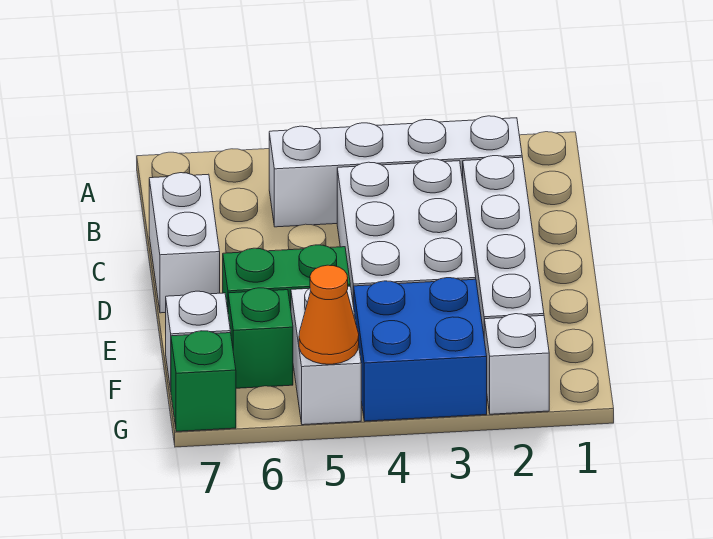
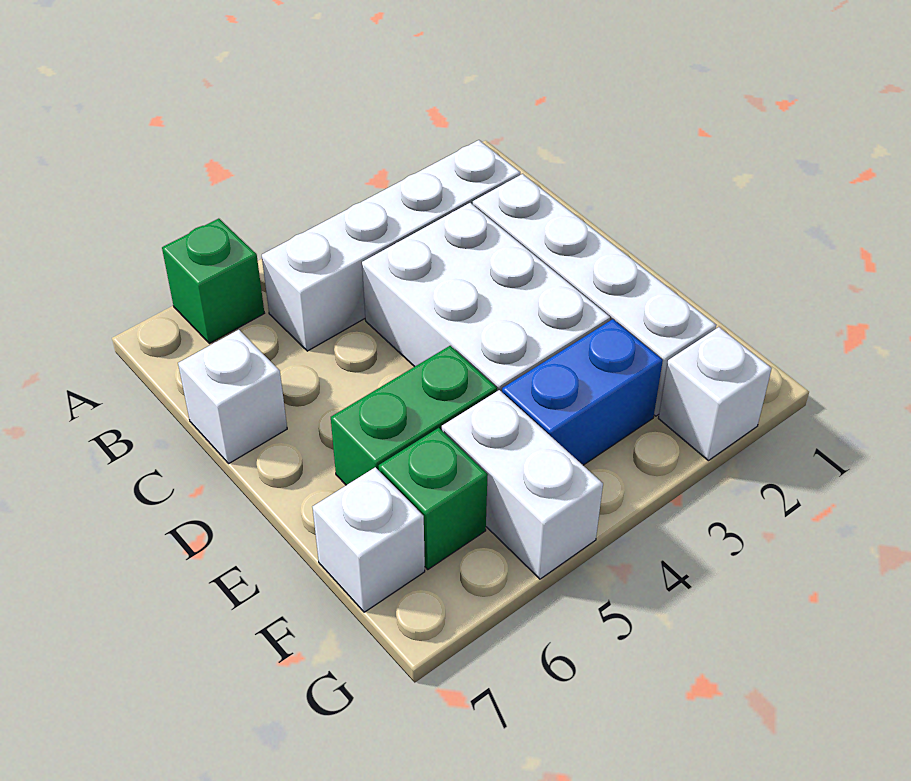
white brick C7:D7 level 1 -> white brick C7 level 1
blue brick F3:G4 level 1 -> blue brick F3:F4 level 1
orange cone G5 level 2 -> none
green brick G7 level 1 -> green brick A6 level 1

